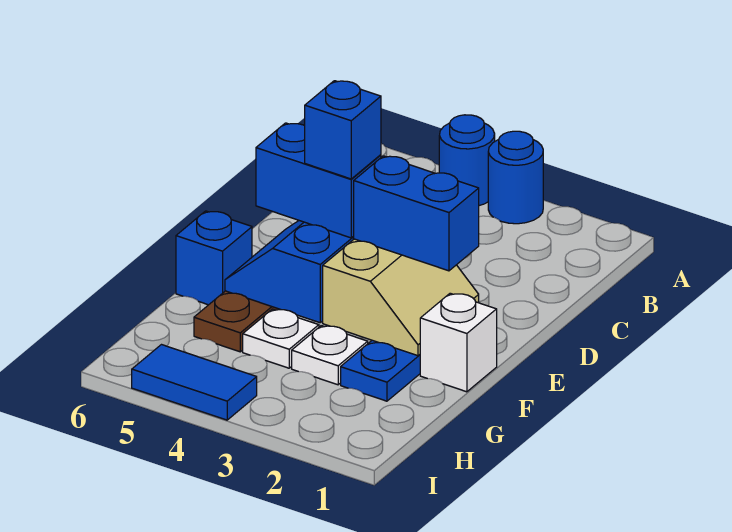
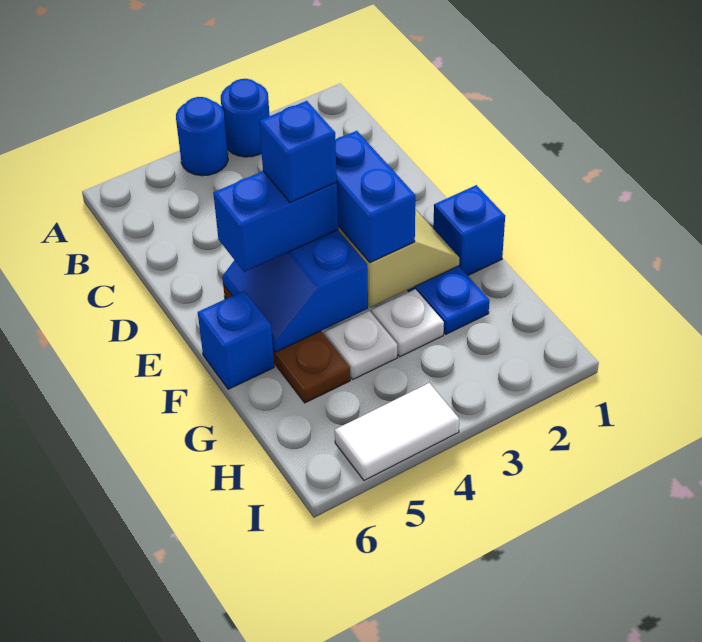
blue brick E2:E3 level 3 -> blue brick E3:F3 level 3
white brick F1 level 1 -> blue brick F1 level 1
blue tile I4:I5 level 1 -> white tile I4:I5 level 1

